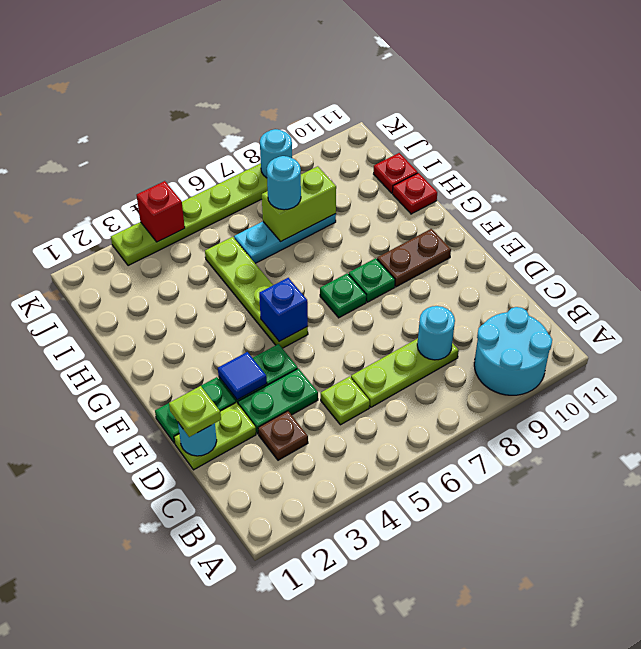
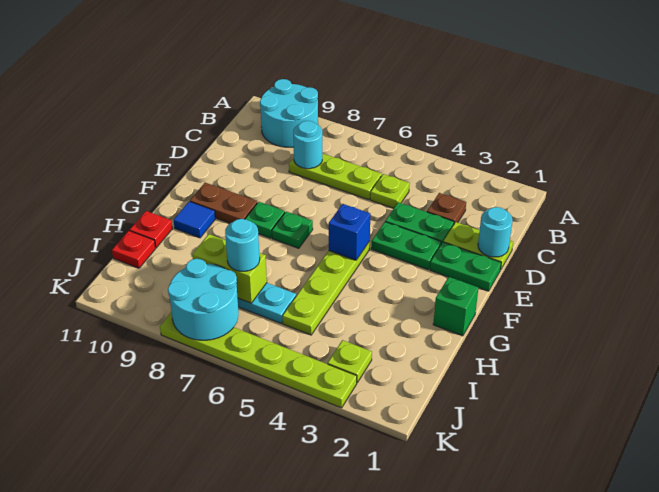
lime plate D1 level 3 -> lime plate J3 level 1
blue tile E3 level 2 -> blue tile G10 level 1
none -> green brick G1 level 1
red brick K4 level 2 -> none
cyan round brick K8 level 2 -> cyan round brick J7:K8 level 2

